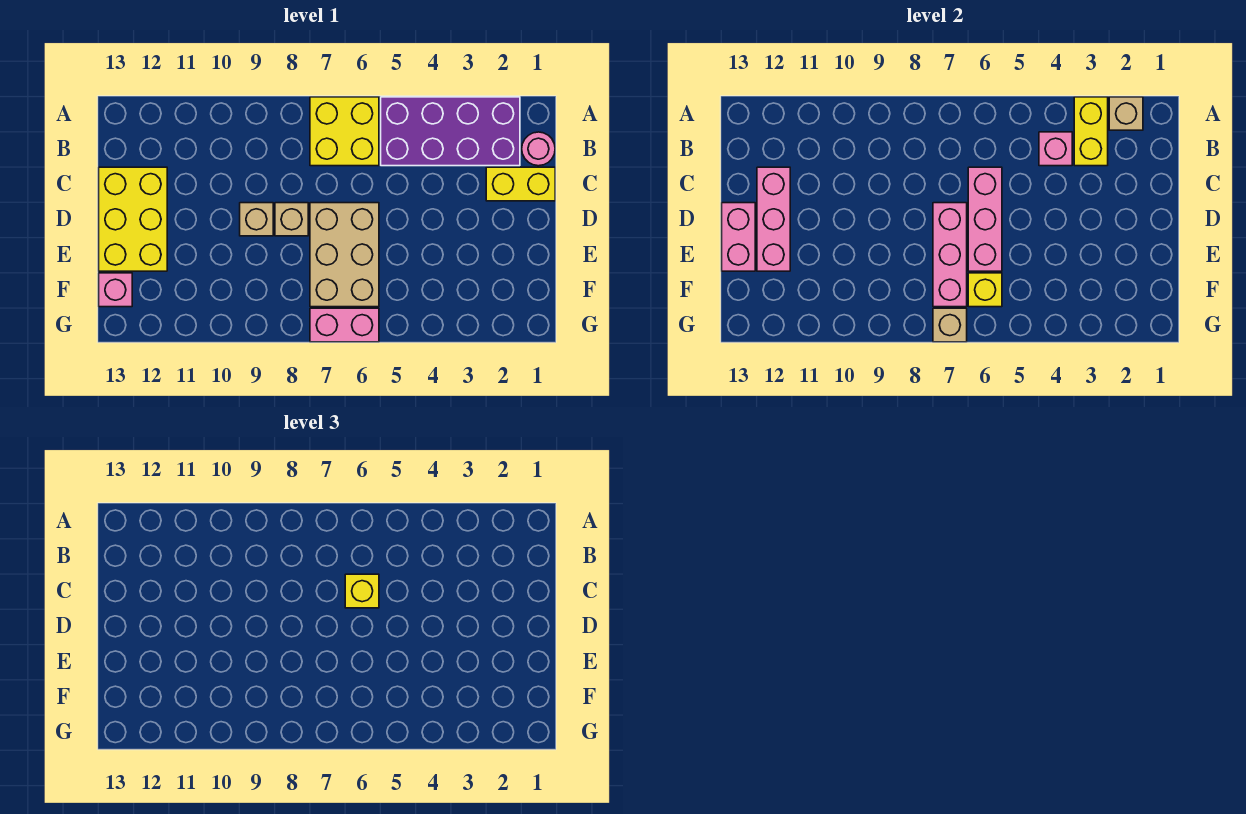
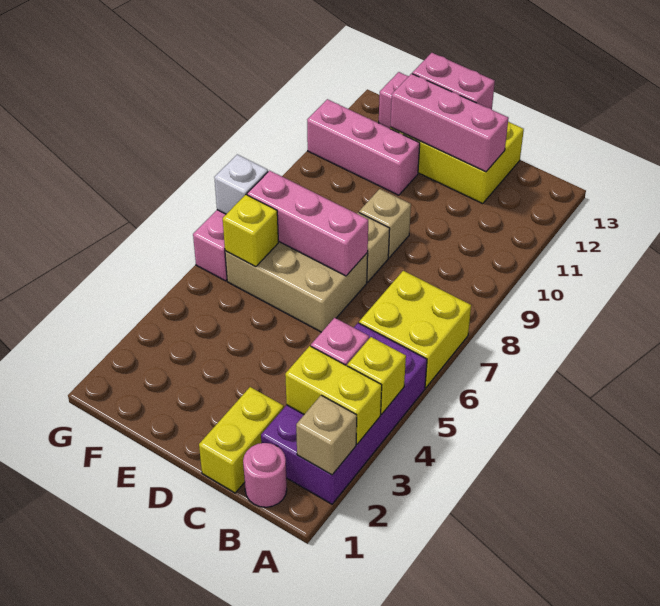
pink brick C6:E6 level 2 -> pink brick E11:G11 level 1
yellow brick C6 level 3 -> yellow brick A4 level 2
tan brick G7 level 2 -> white brick G7 level 2

